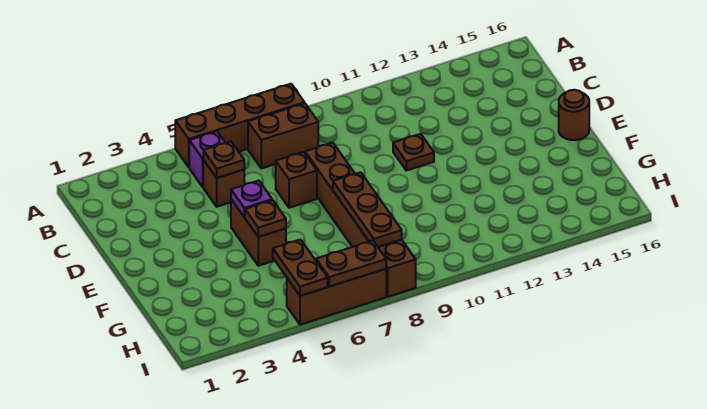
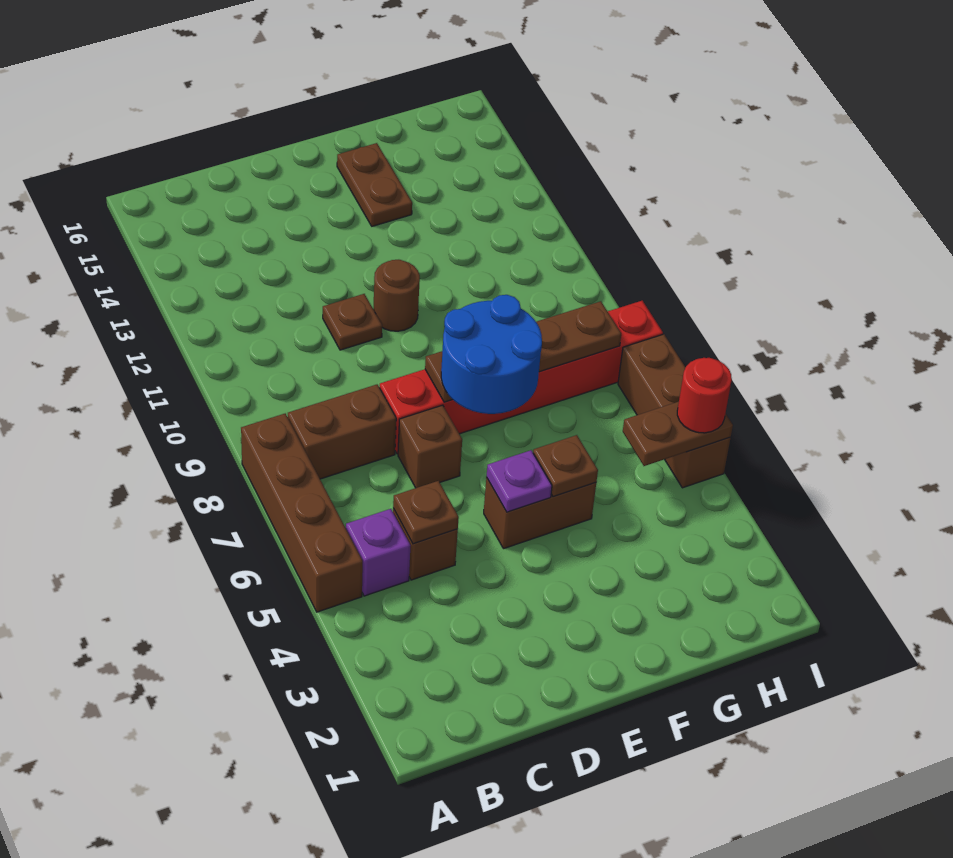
brown brick B7:B8 level 1 -> brown brick B8:C8 level 1
brown brick D8:I8 level 1 -> red brick D8:I8 level 1
none -> blue round brick E7:F8 level 3
brown round brick E16 level 1 -> brown round brick E11 level 1
brown plate F8:H8 level 2 -> brown plate E8:H8 level 2
none -> red round brick I5 level 3
brown plate I6:I7 level 2 -> brown plate F14:F15 level 1

